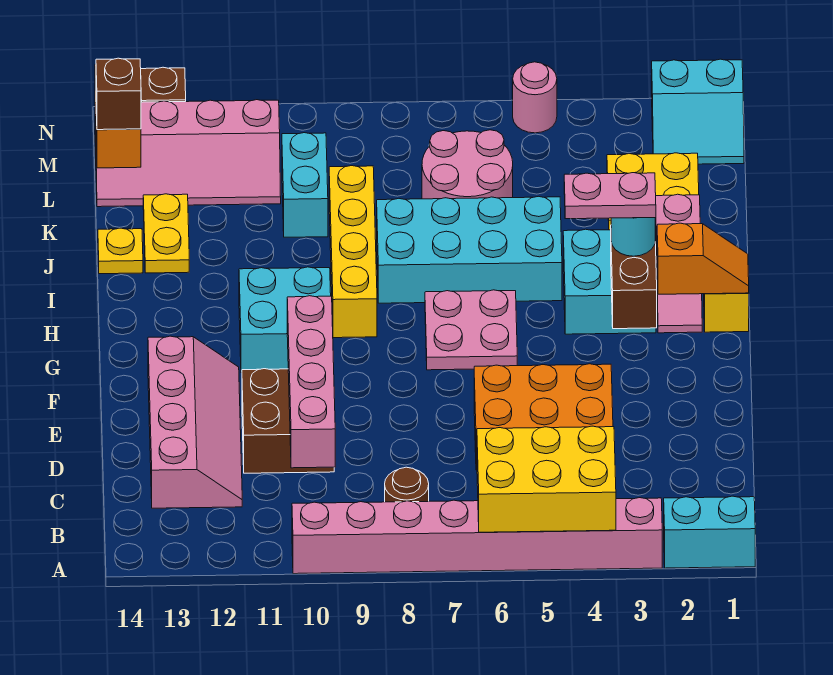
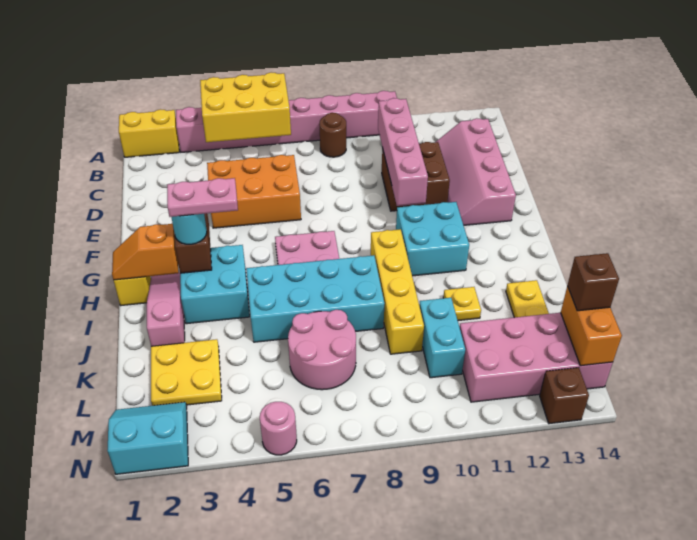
cyan brick A1:A2 level 1 -> yellow brick A1:A2 level 1
yellow plate J14 level 1 -> yellow plate J11 level 1
pink slope L11:M14 level 1 top M -> pink brick L11:M14 level 1

